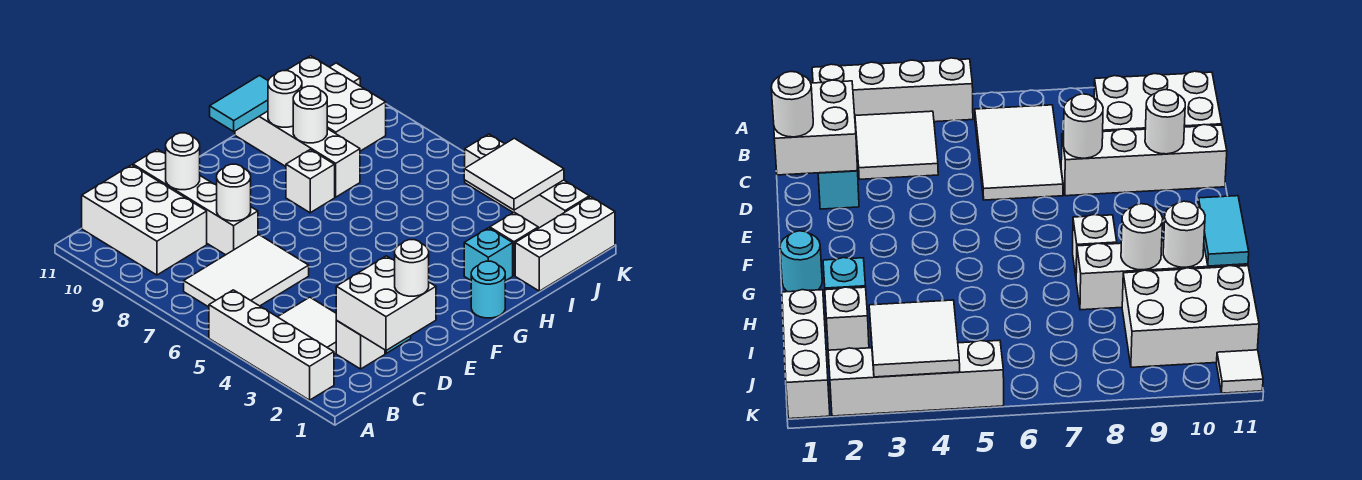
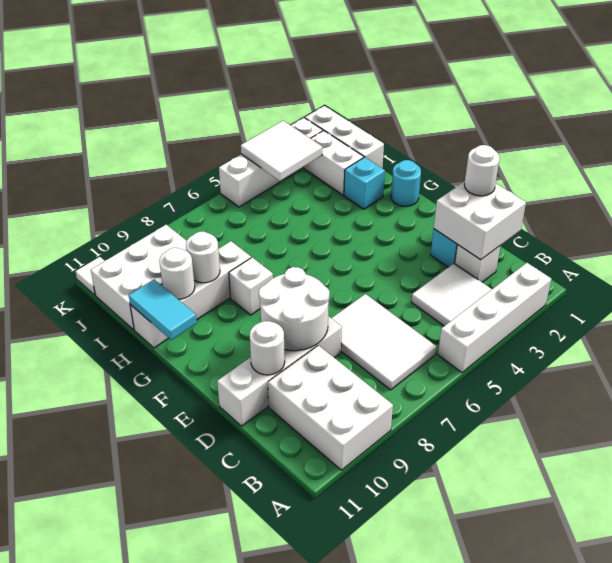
white brick B9:C11 level 1 -> white brick A9:C10 level 1
white round brick D8 level 2 -> white round brick D8:E9 level 2
white brick I2 level 1 -> white brick I2:J2 level 1

